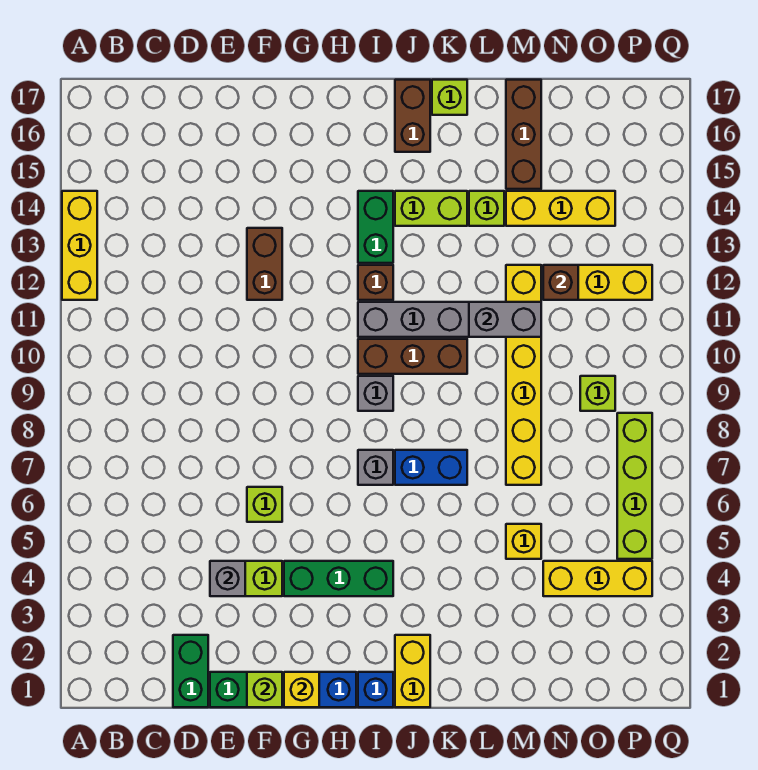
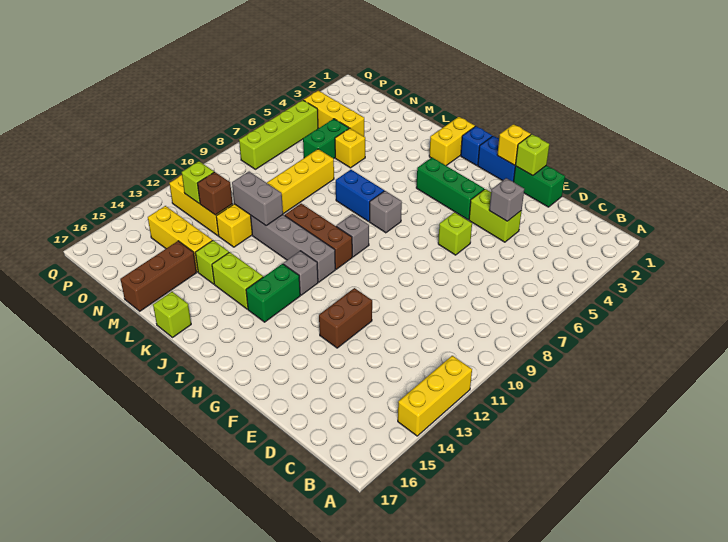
green brick D1:D2 level 1 -> green brick N5:N6 level 1
brown brick I12 level 1 -> grey brick I12 level 1
brown brick J16:J17 level 1 -> none
lime brick O9 level 1 -> lime brick O12 level 2

